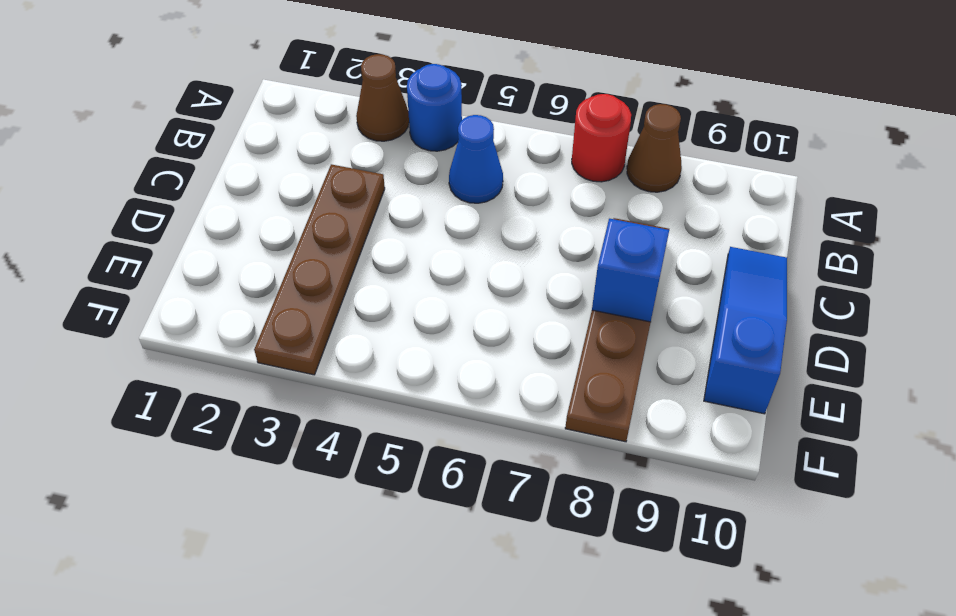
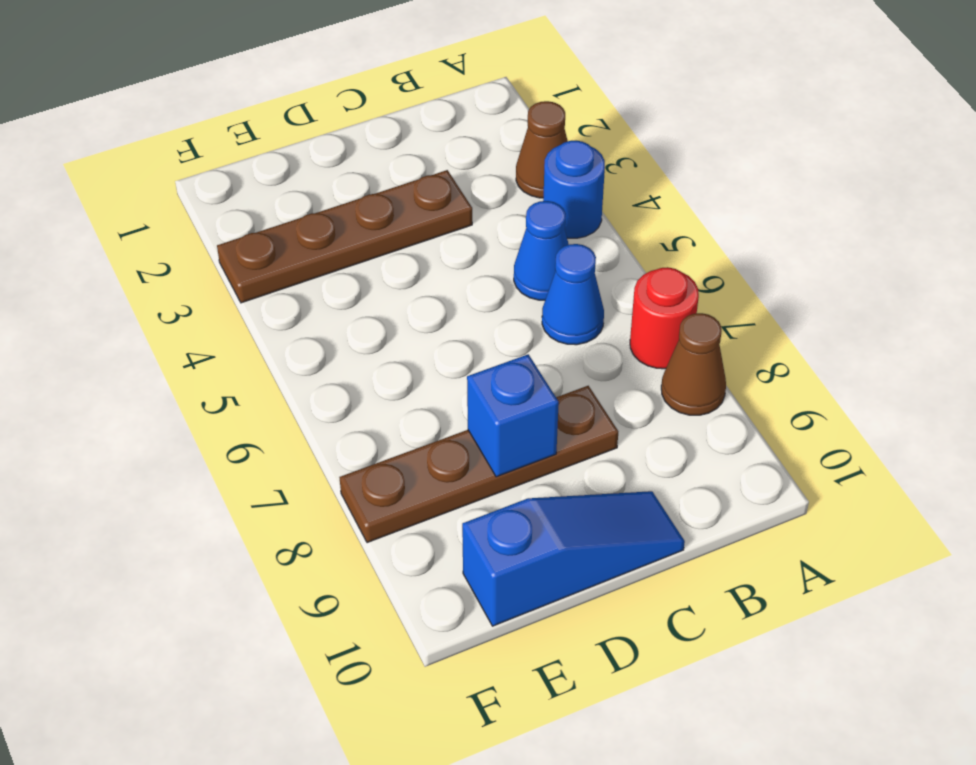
none -> blue cone B6 level 1

